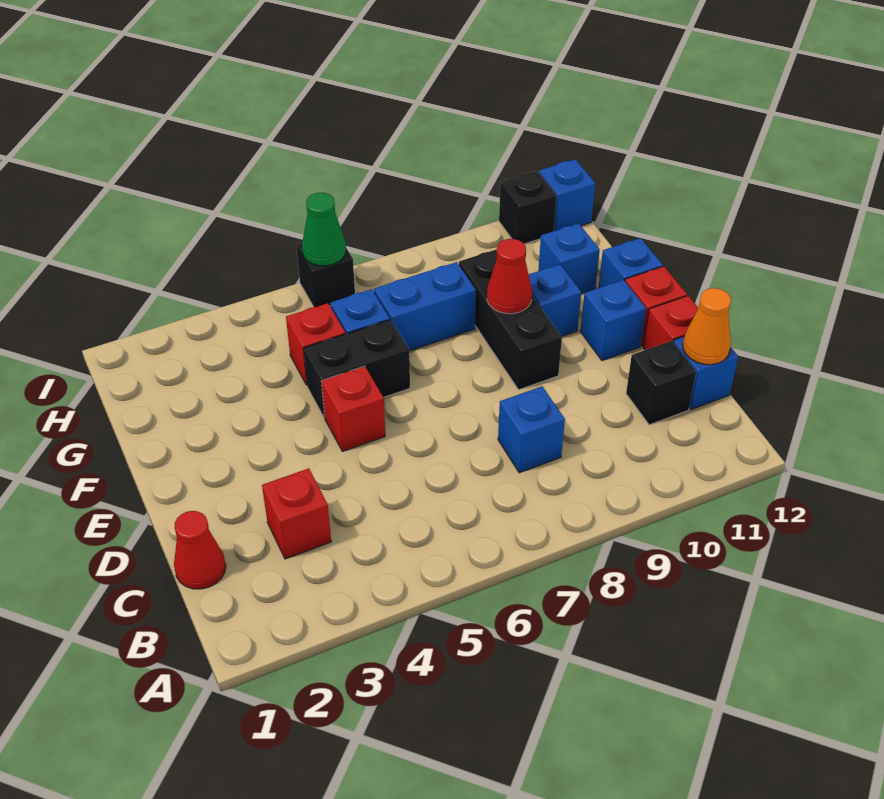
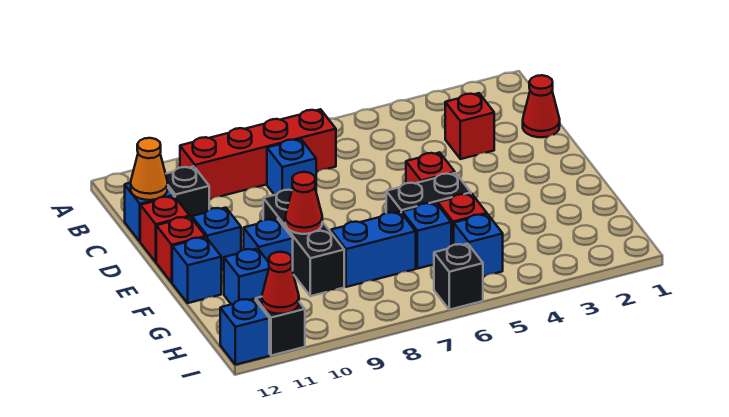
none -> red brick B7:B10 level 1
none -> blue brick H5 level 1
green cone I6 level 2 -> none
none -> red cone I11 level 2

